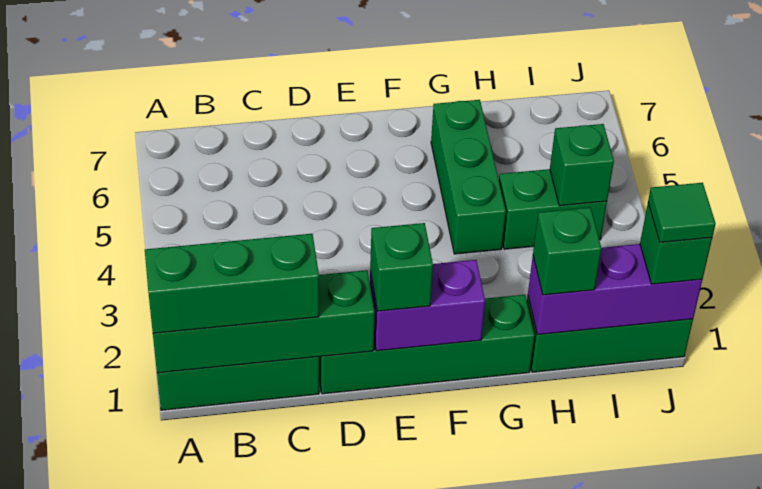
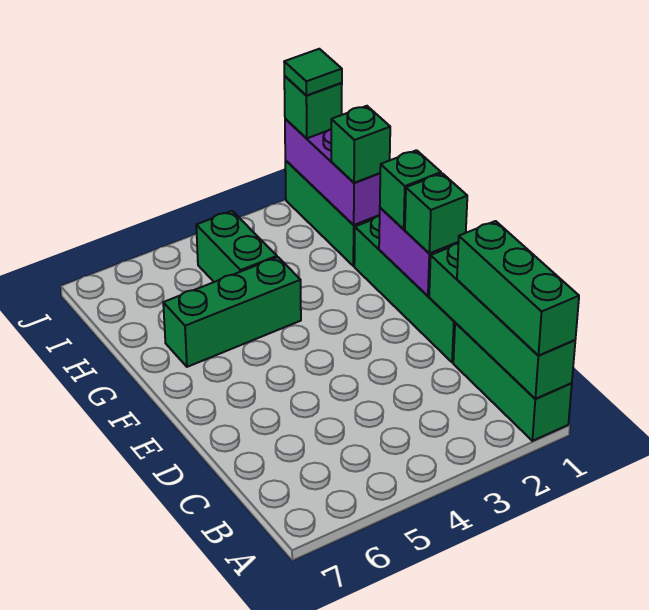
green brick I4 level 2 -> green brick F1 level 3

